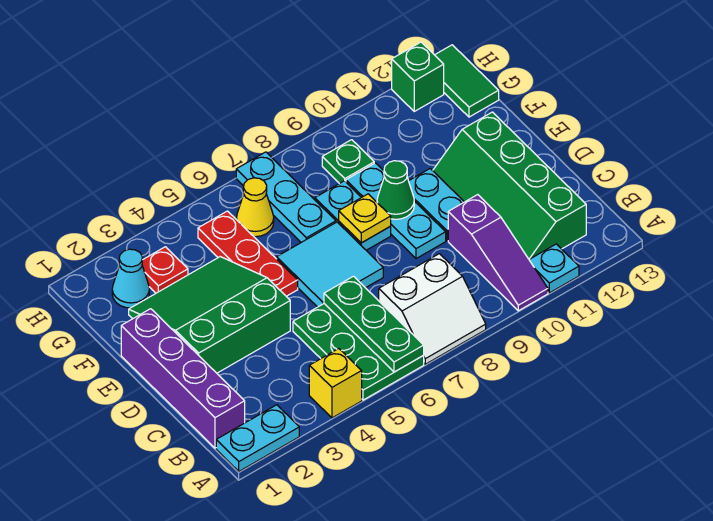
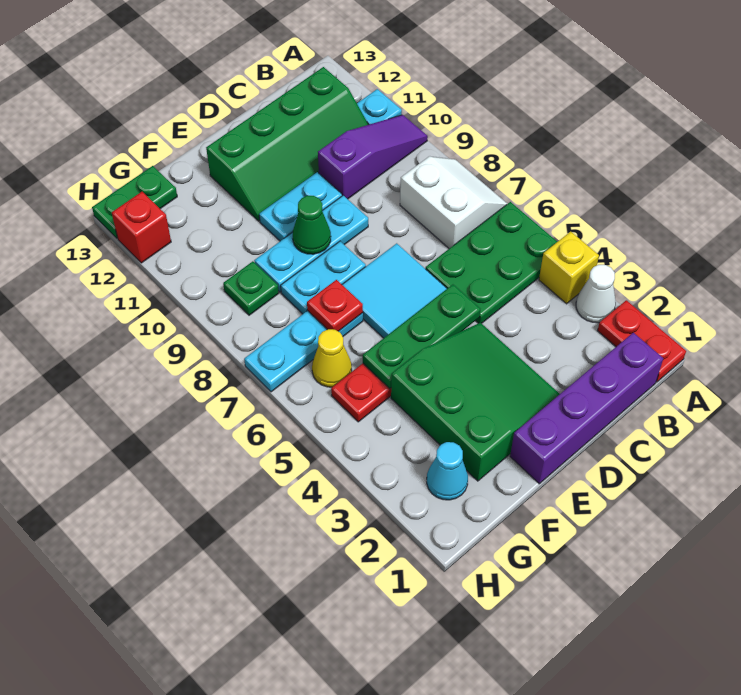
cyan plate A1:A2 level 1 -> red plate A1:A2 level 1
none -> white cone A3 level 1
green plate A6:C6 level 2 -> green plate D5:F5 level 2
green slope D2:F4 level 1 top D -> green slope D2:F4 level 1 top F
yellow plate E8 level 2 -> none
red plate G3 level 1 -> red plate F7 level 2
green tile G13:H13 level 1 -> green plate G13:H13 level 1
green brick H12 level 1 -> red brick H12 level 1

